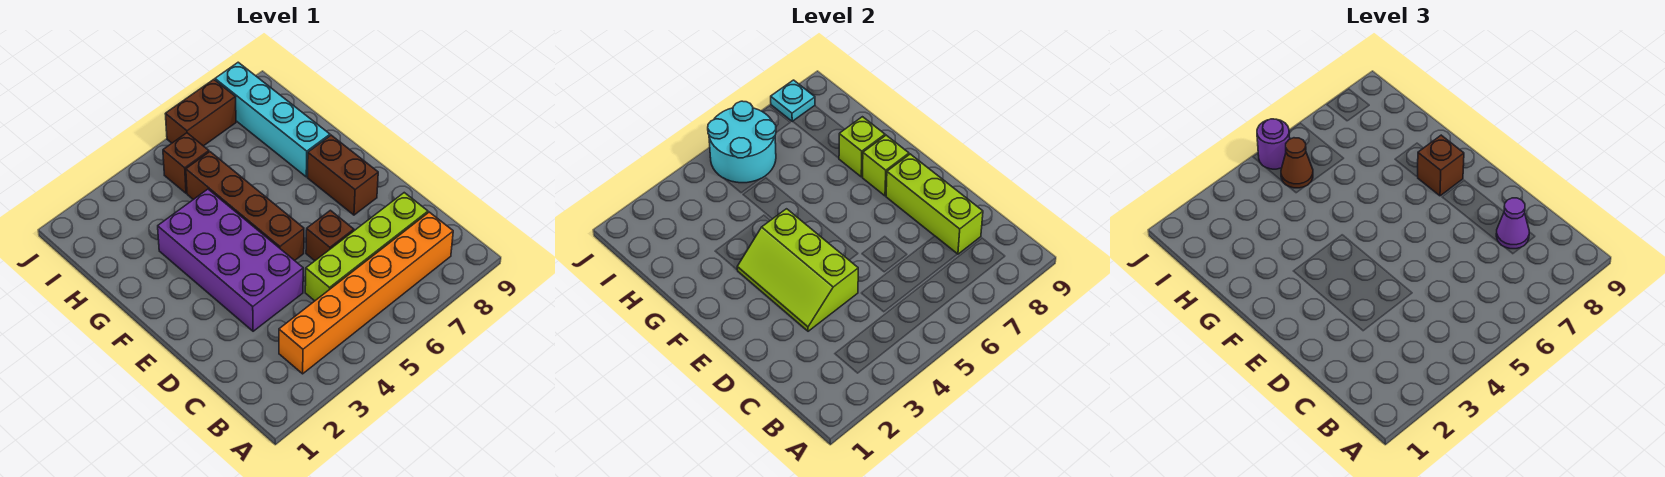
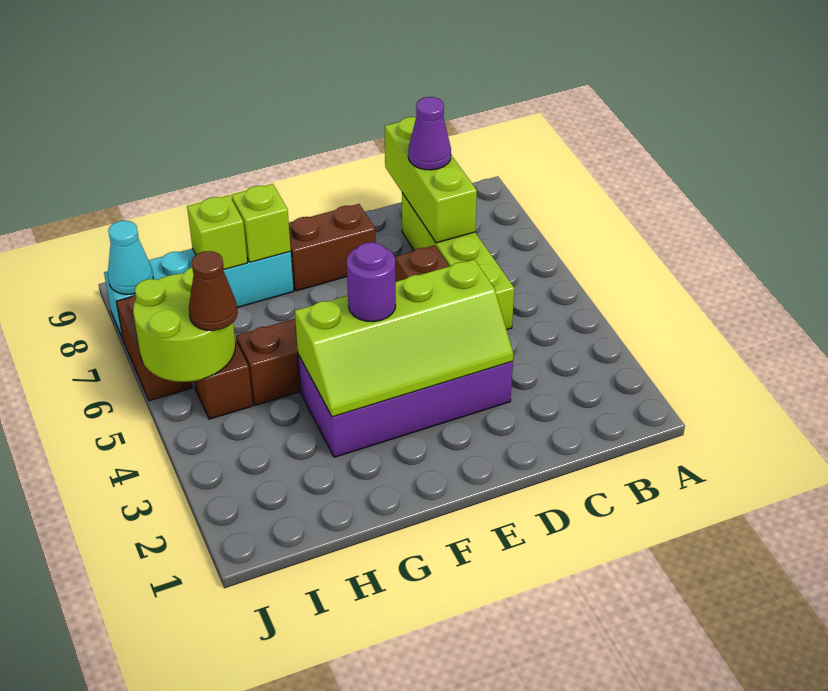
orange brick B3:B8 level 1 -> none
lime brick C8:E8 level 2 -> lime brick C7:C9 level 2
lime slope D3:F4 level 2 top 4 -> lime slope D3:G4 level 2 top 4
lime brick F8 level 2 -> lime brick H8 level 2
brown brick F8 level 3 -> none
cyan round brick I5:J6 level 2 -> lime round brick I5:J6 level 2
purple round brick J5 level 3 -> purple round brick F4 level 3
cyan plate J8 level 2 -> cyan cone J8 level 2

